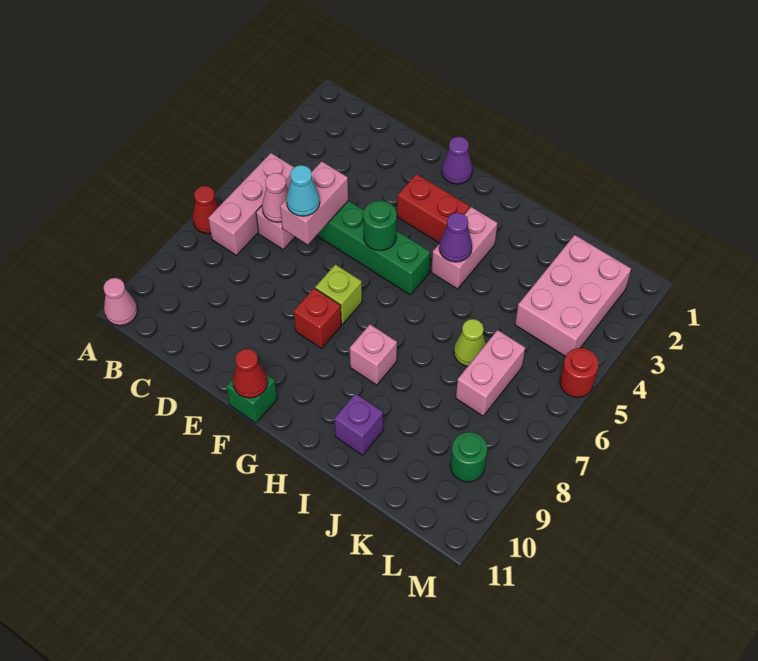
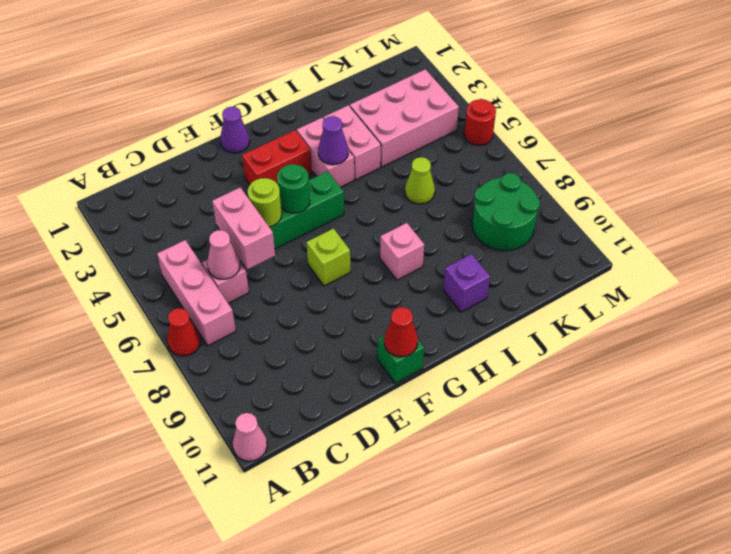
cyan cone D6 level 3 -> none
none -> lime round brick E5 level 2
red brick F8 level 1 -> none
pink brick K2:L4 level 1 -> pink brick J3:L4 level 1
pink brick K6:K7 level 1 -> pink brick I3:I4 level 1
green round brick L9 level 1 -> green round brick K8:L9 level 1

